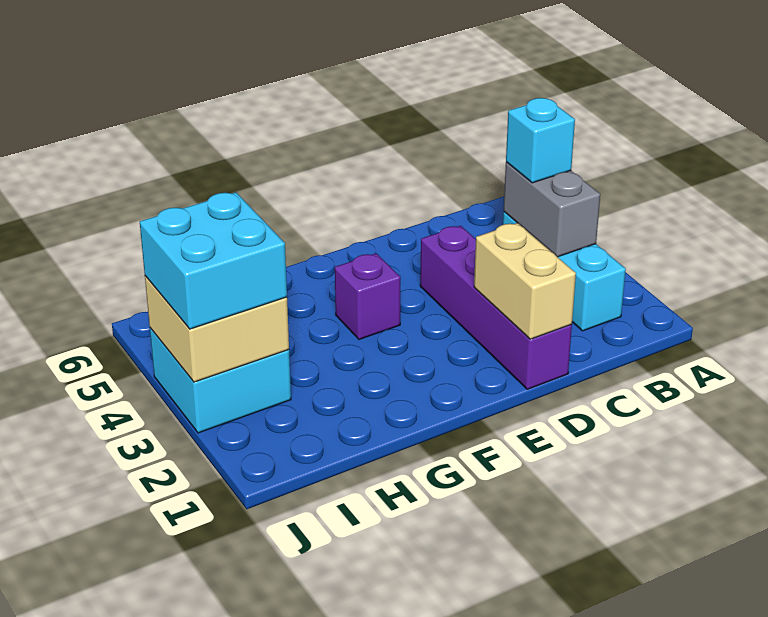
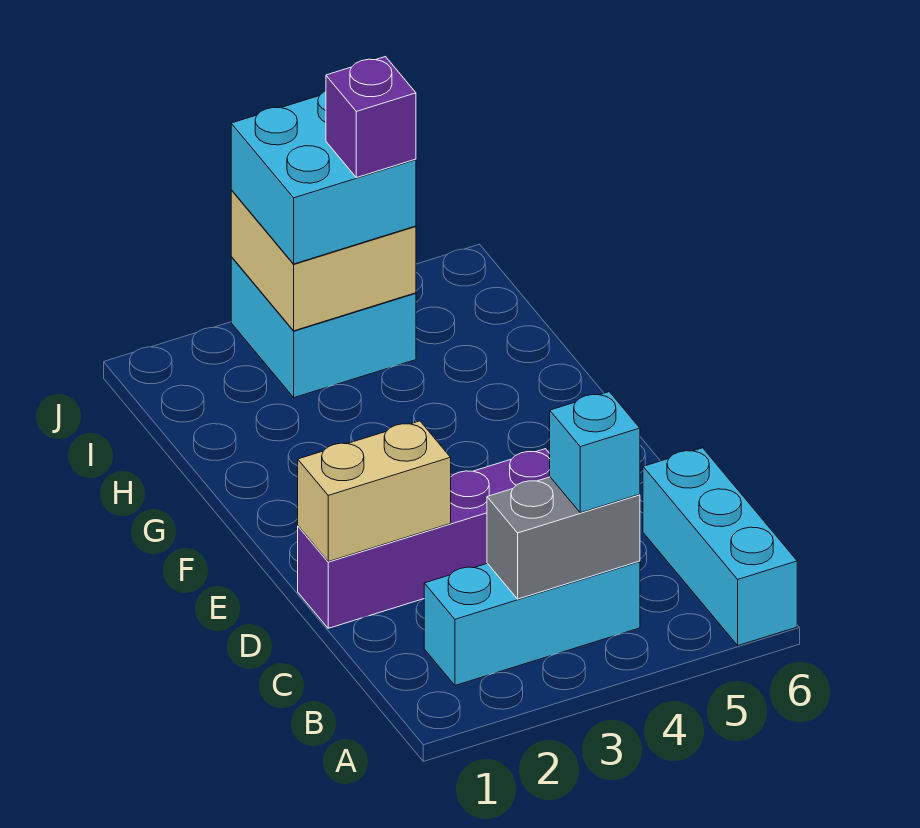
none -> cyan brick A6:C6 level 1
purple brick F4 level 1 -> purple brick I4 level 4

